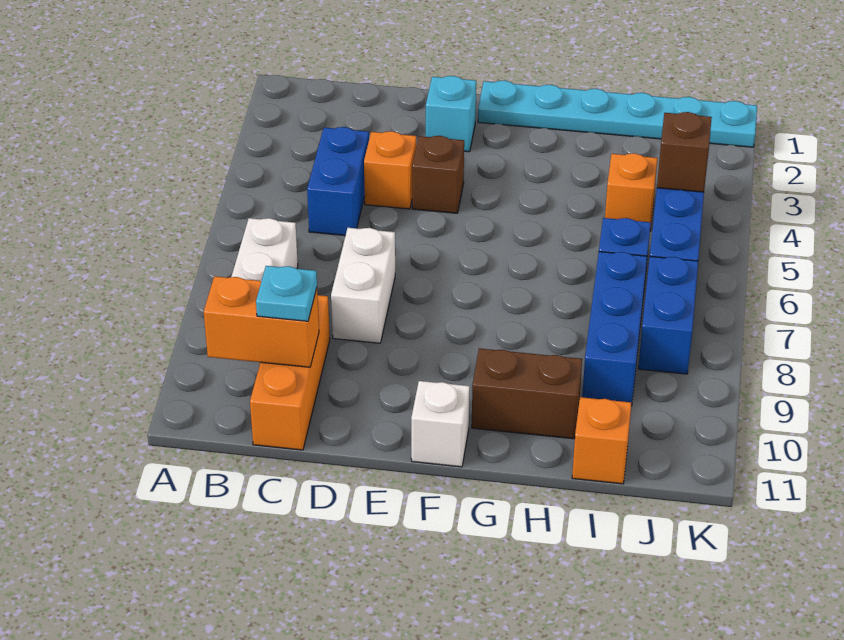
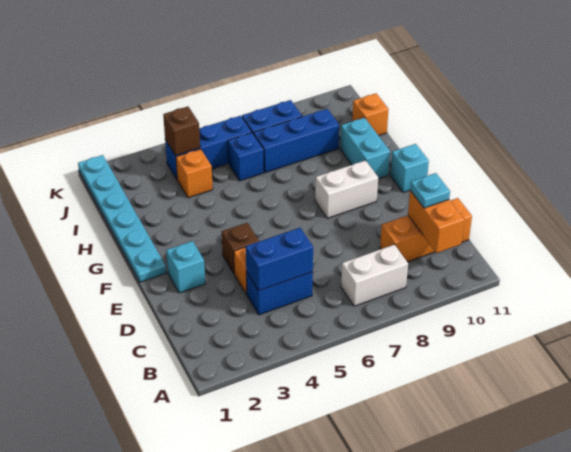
none -> blue brick C4:C5 level 2
white brick D7:D8 level 1 -> white brick F8:F9 level 1
white brick F11 level 1 -> cyan brick F11 level 1
brown brick G10:H10 level 1 -> cyan brick G10:H10 level 1

